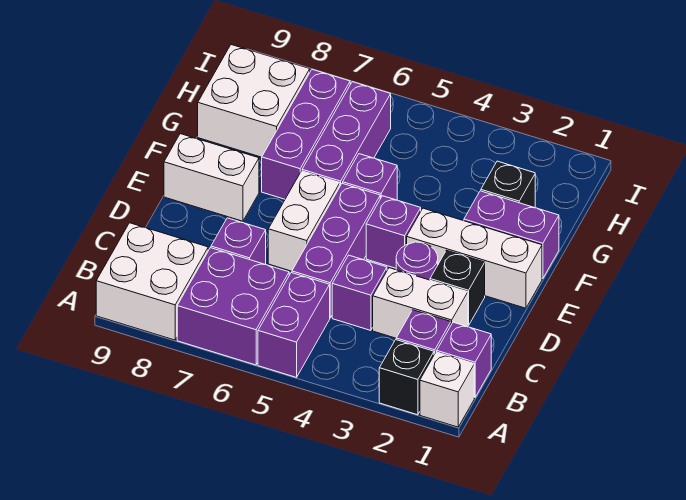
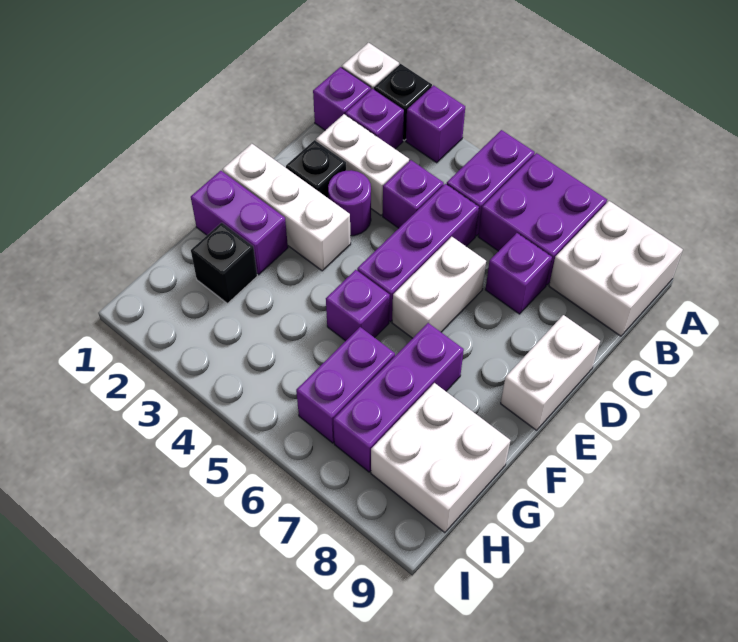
purple brick E4 level 1 -> purple brick A3 level 1
white brick E8:E9 level 1 -> white brick D9:E9 level 1
purple brick F6:H6 level 1 -> purple brick G6:H6 level 1

